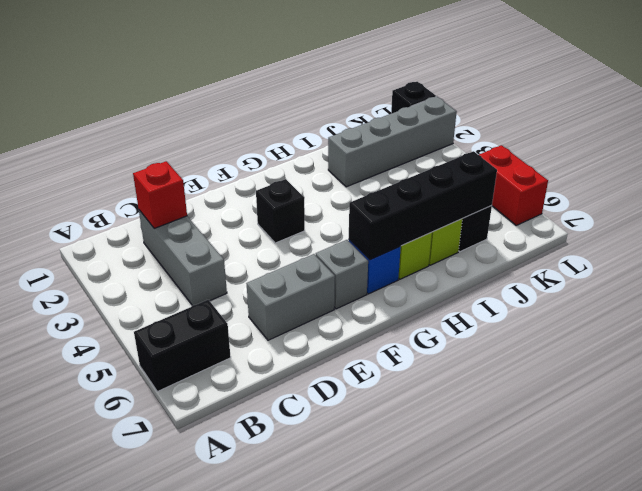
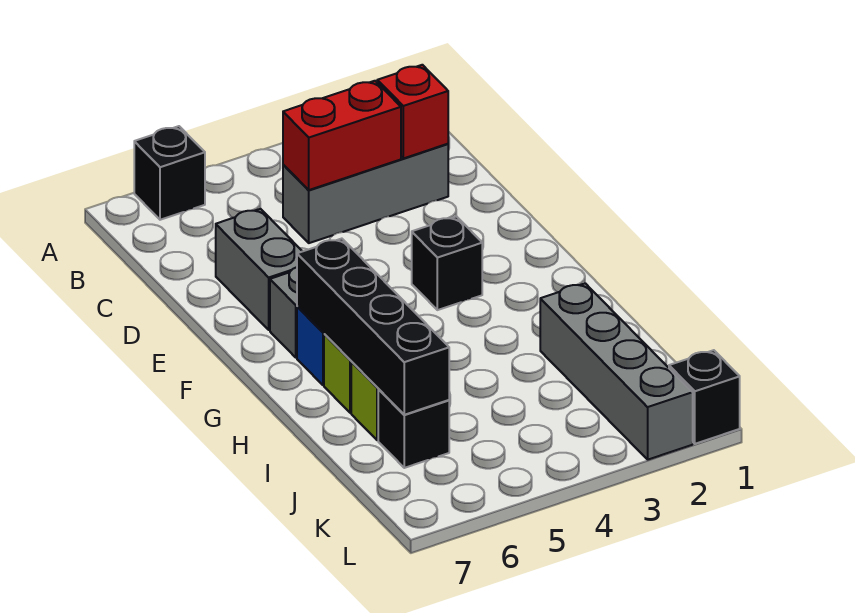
black brick A6:B6 level 1 -> black brick A6 level 1
red brick L5:L6 level 1 -> red brick C3:C4 level 2

